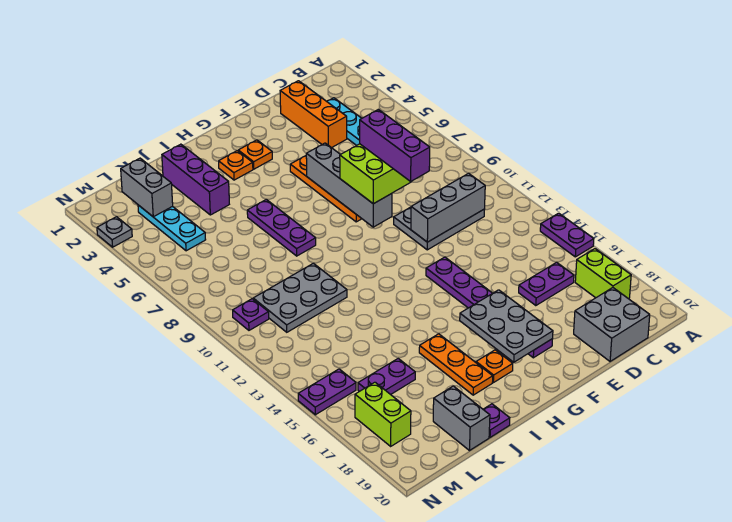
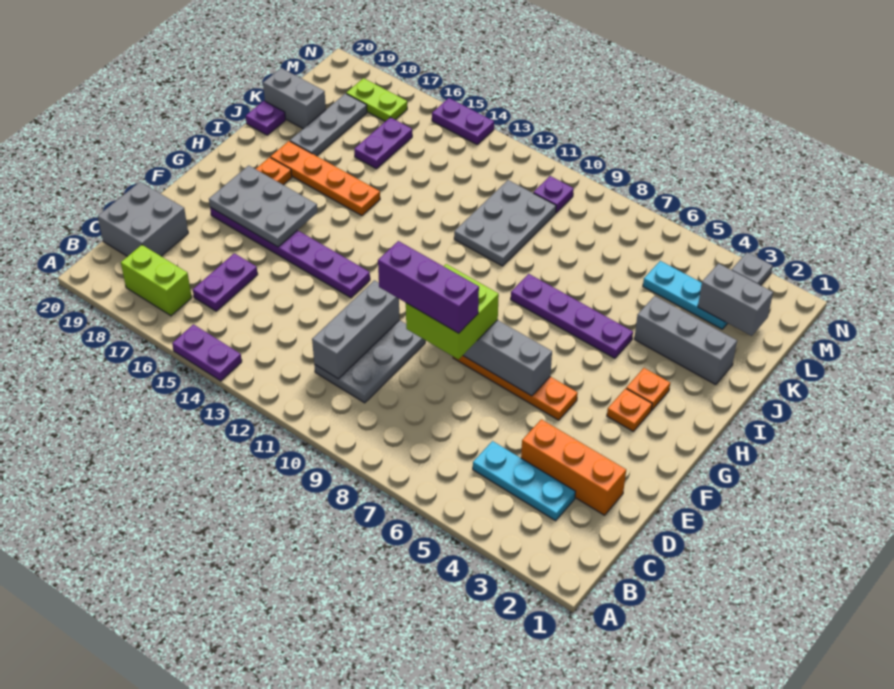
purple plate I6:I8 level 1 -> purple plate I5:I8 level 1
orange plate I16:I18 level 1 -> orange plate I15:I18 level 1
purple brick J2:J4 level 1 -> grey brick J2:J4 level 1
none -> grey plate J18:L18 level 1
purple plate M15:N15 level 1 -> purple plate N14:N15 level 1
lime brick M17:M18 level 1 -> lime plate M17:M18 level 1

